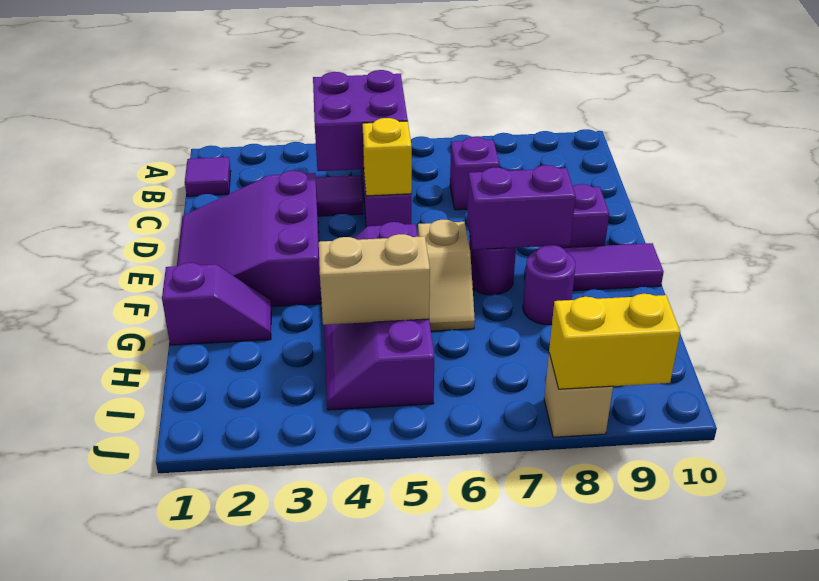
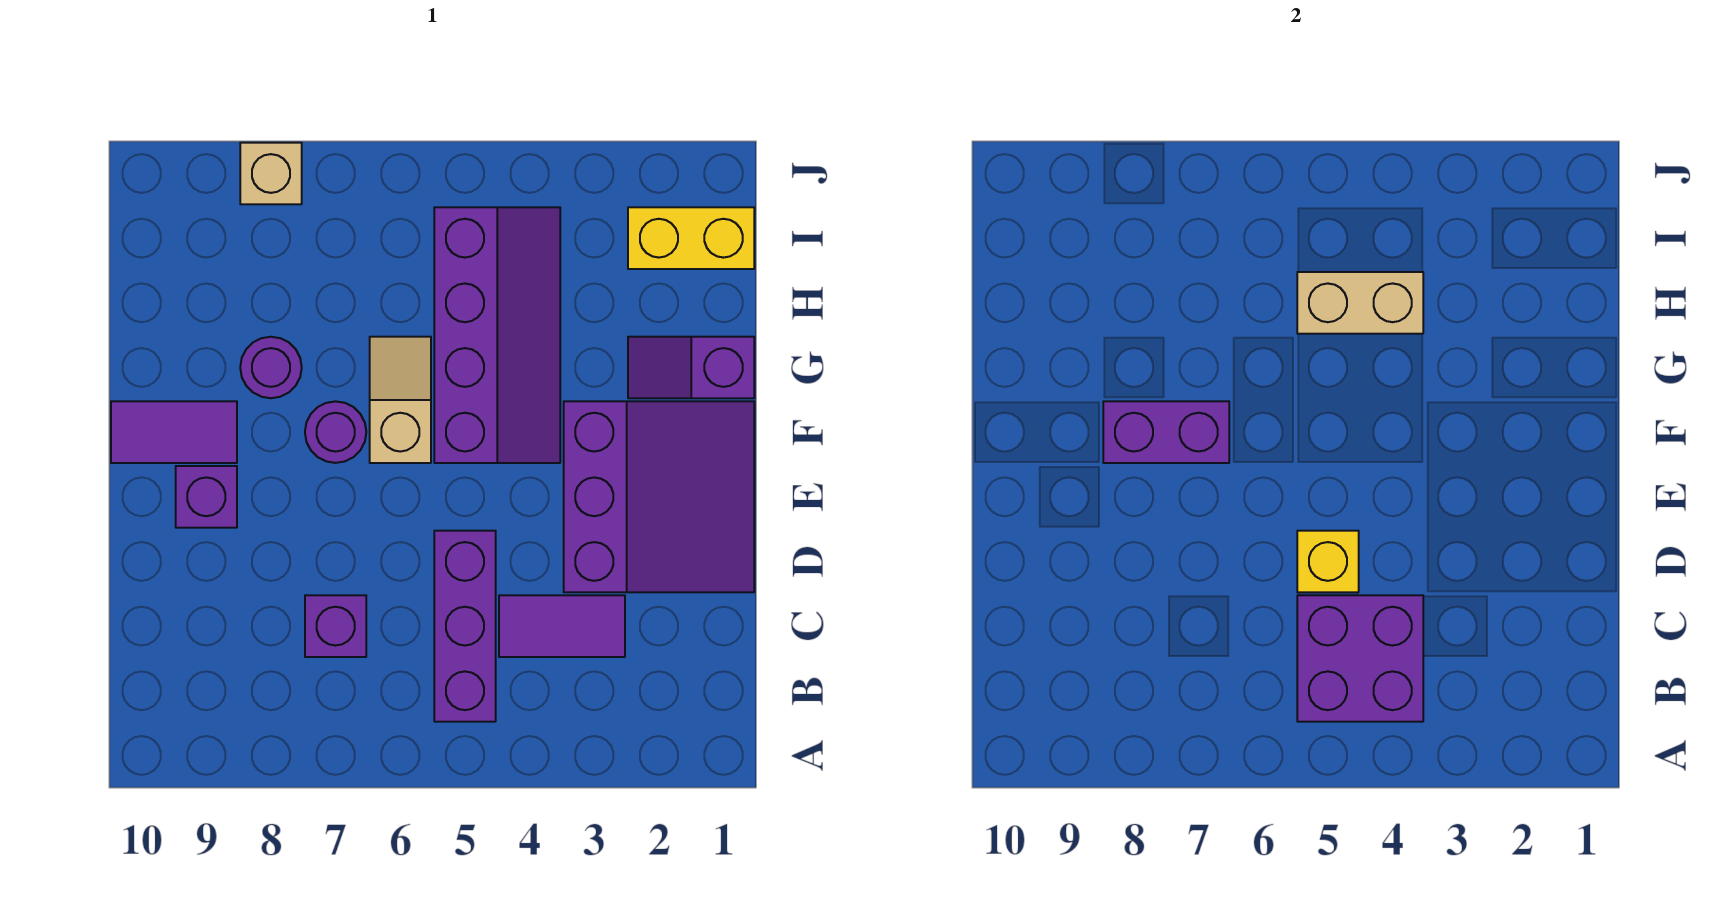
purple tile B1 level 1 -> none
yellow brick J8:J9 level 2 -> yellow brick I1:I2 level 1

